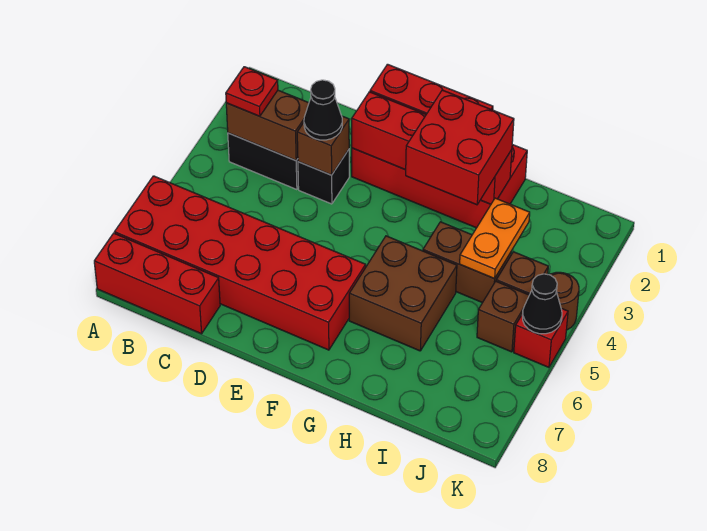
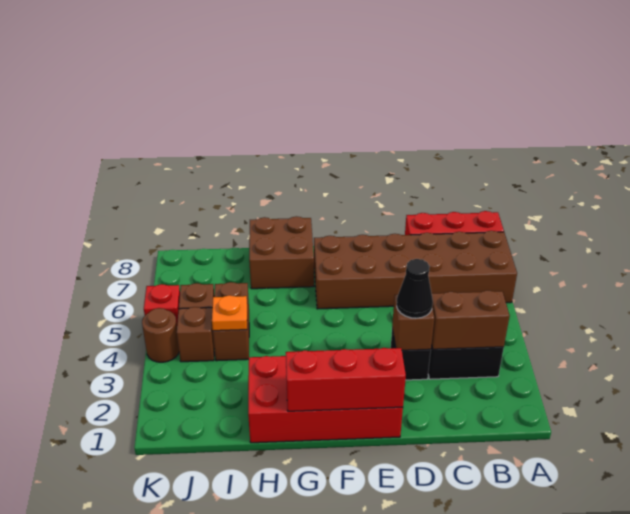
red brick A6:F7 level 1 -> brown brick A6:F7 level 1
red plate B3 level 3 -> none
red brick E2:H2 level 2 -> none
red brick G2:H3 level 3 -> none
brown brick G5:H6 level 1 -> brown brick G7:H8 level 1
brown brick H4:I4 level 1 -> brown brick I4:I5 level 1
orange plate I3:I4 level 2 -> orange plate I4 level 2
black cone K5 level 2 -> none

